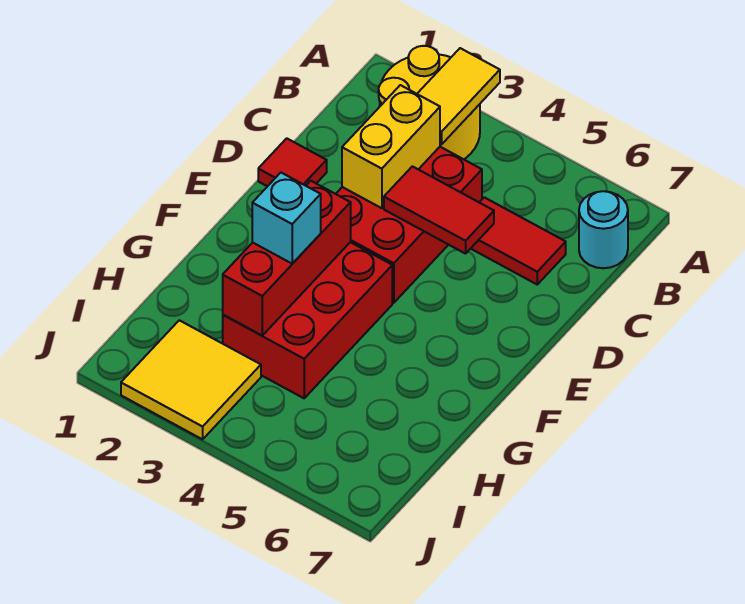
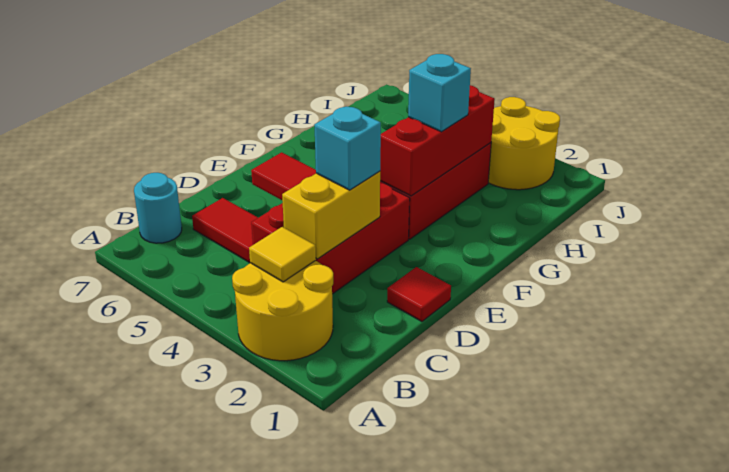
yellow tile A3:B3 level 2 -> yellow tile B3 level 2
none -> cyan brick D3 level 3
yellow tile I2:J3 level 1 -> yellow round brick I2:J3 level 1

